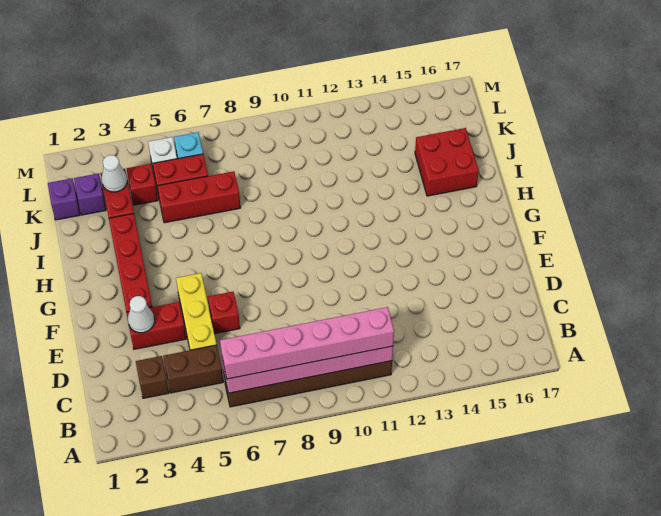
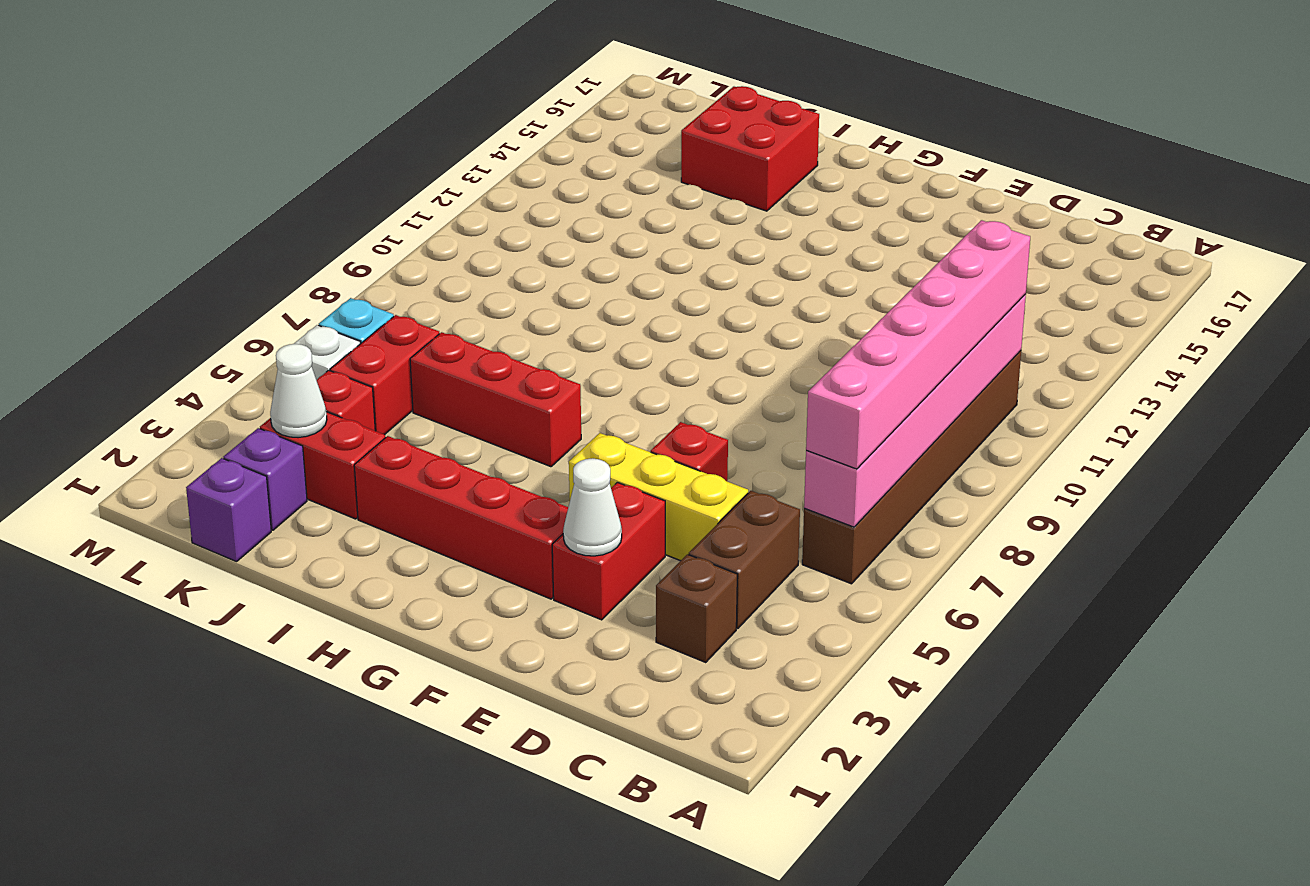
red brick J5:J7 level 1 -> red brick H6:J6 level 1

